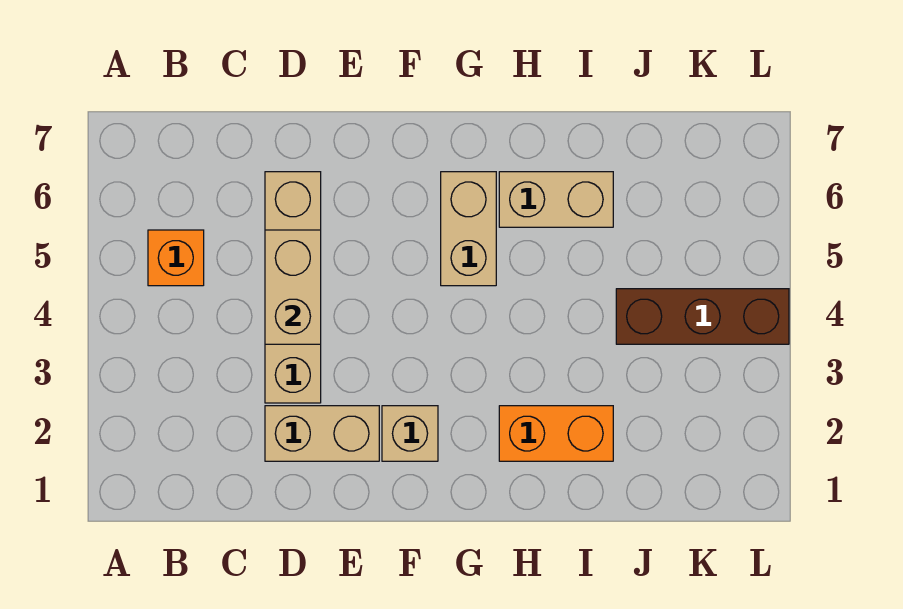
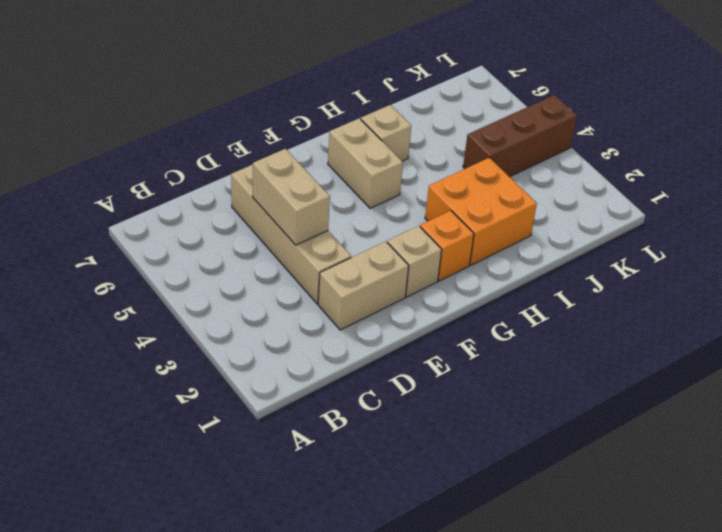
orange brick B5 level 1 -> orange brick G2 level 1
orange brick H2:I2 level 1 -> orange brick H2:I3 level 1
tan brick H6:I6 level 1 -> tan brick H6 level 1

